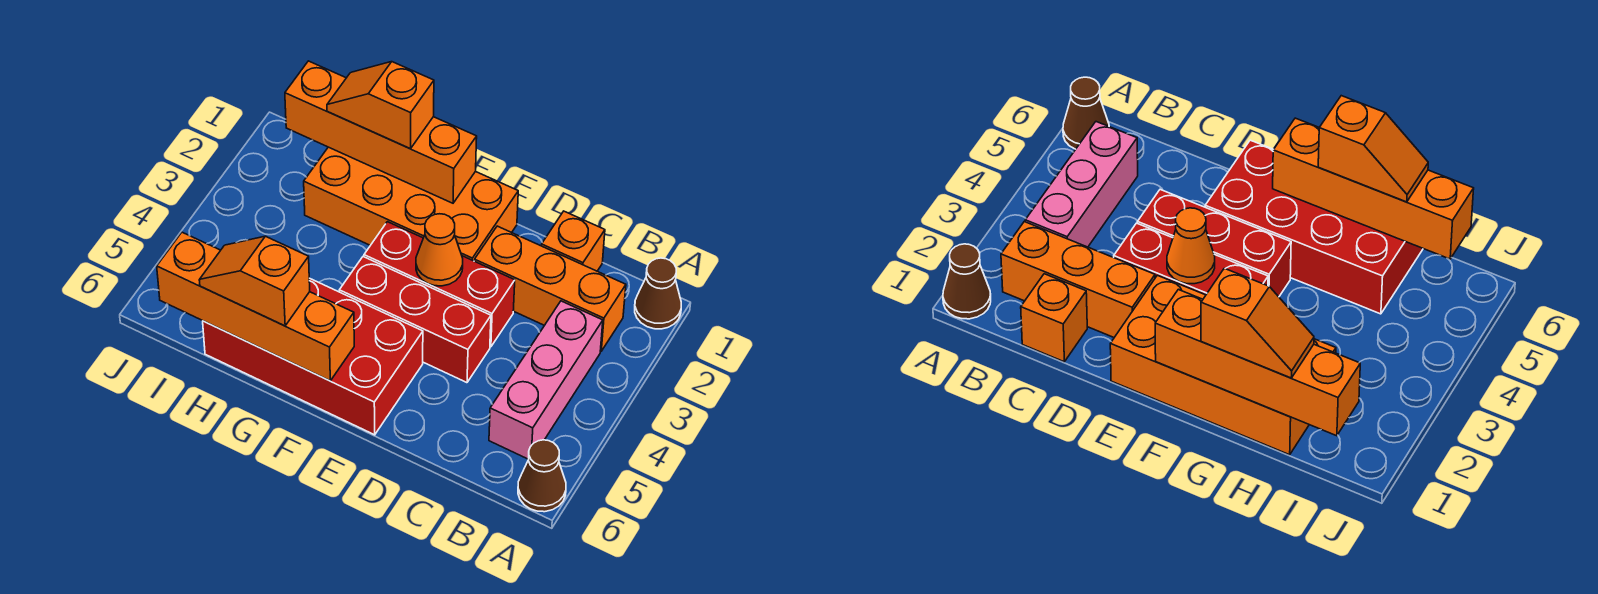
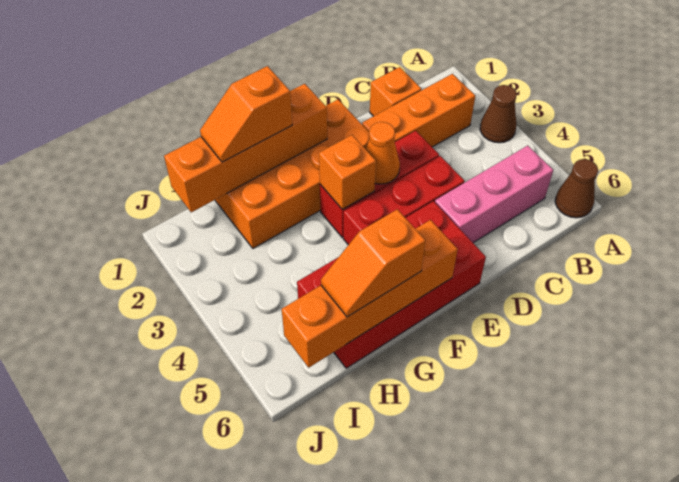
brown cone A1 level 1 -> brown cone A3 level 1
pink brick B3:B5 level 1 -> pink brick B5:D5 level 1
none -> orange brick F3 level 2

